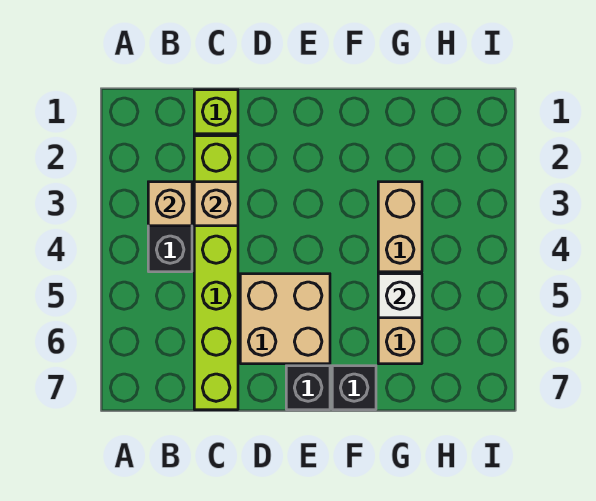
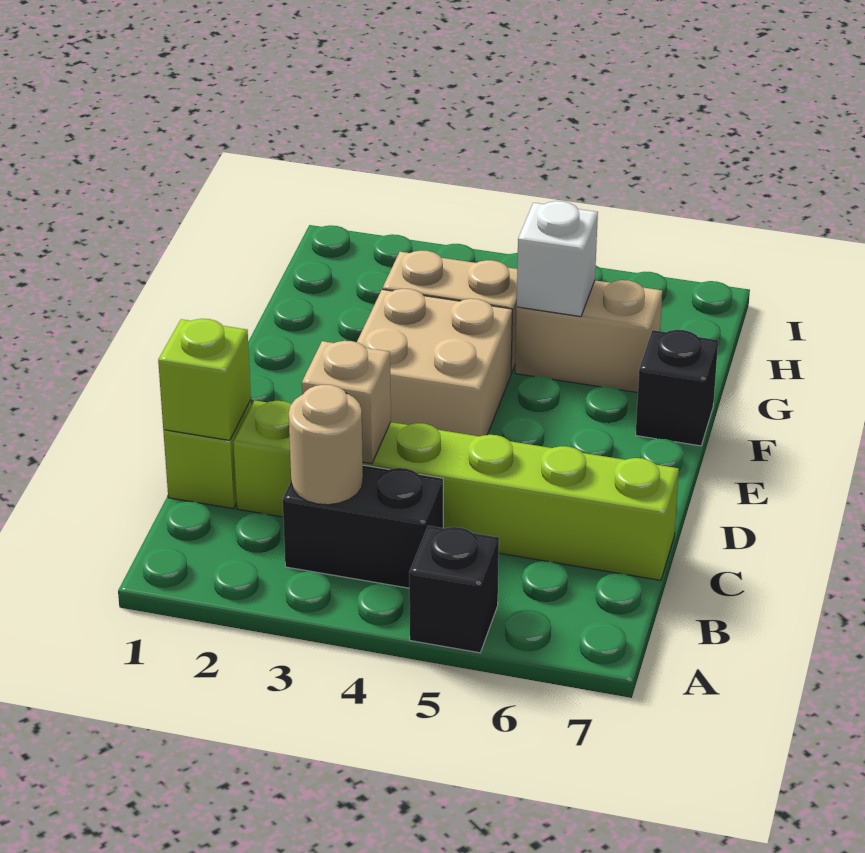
tan brick B3 level 2 -> tan round brick B3 level 2
none -> lime brick C1 level 2
tan brick D5:E6 level 1 -> tan brick E3:F4 level 1
black brick E7 level 1 -> black brick A5 level 1

